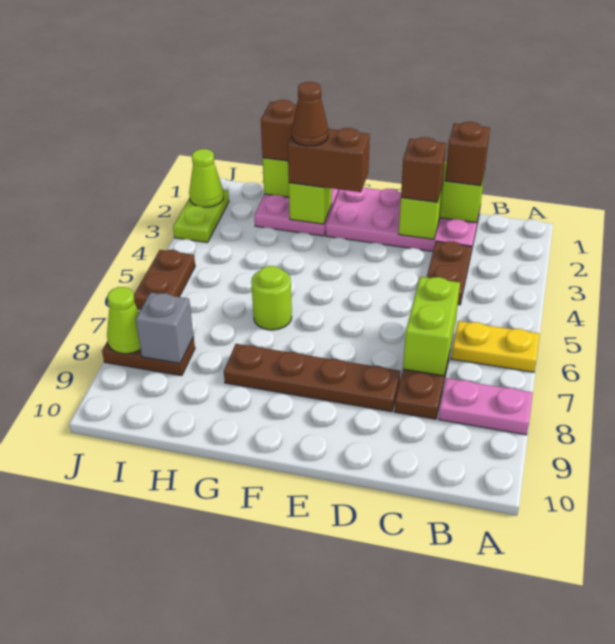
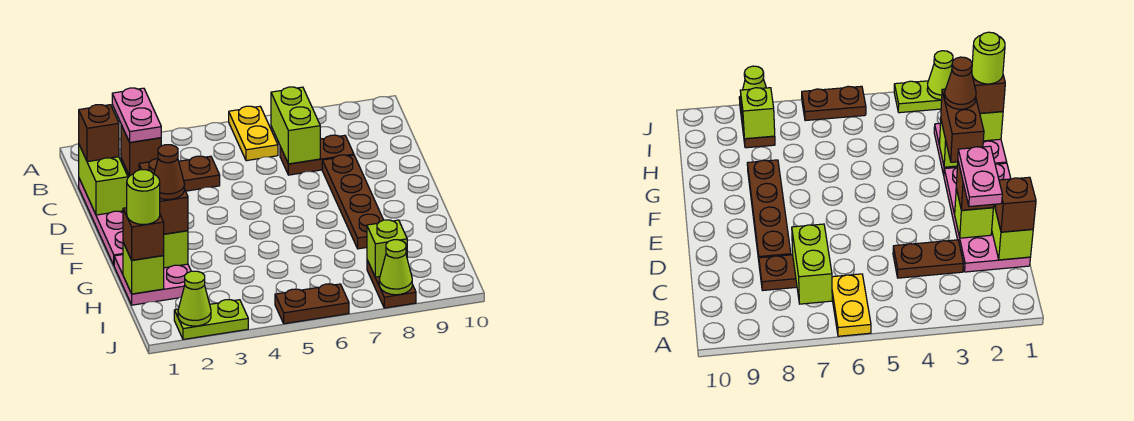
pink plate A8:B8 level 1 -> pink plate C2:D2 level 4
lime brick C6:C7 level 2 -> lime brick B7:C7 level 2
lime round brick G6 level 1 -> lime round brick H1 level 4
grey brick I8 level 2 -> lime brick I8 level 2

